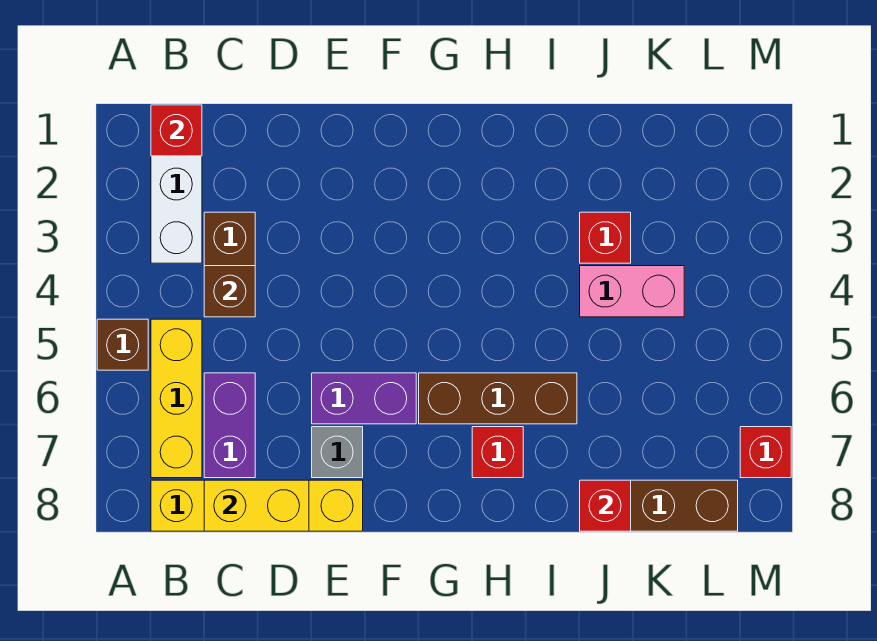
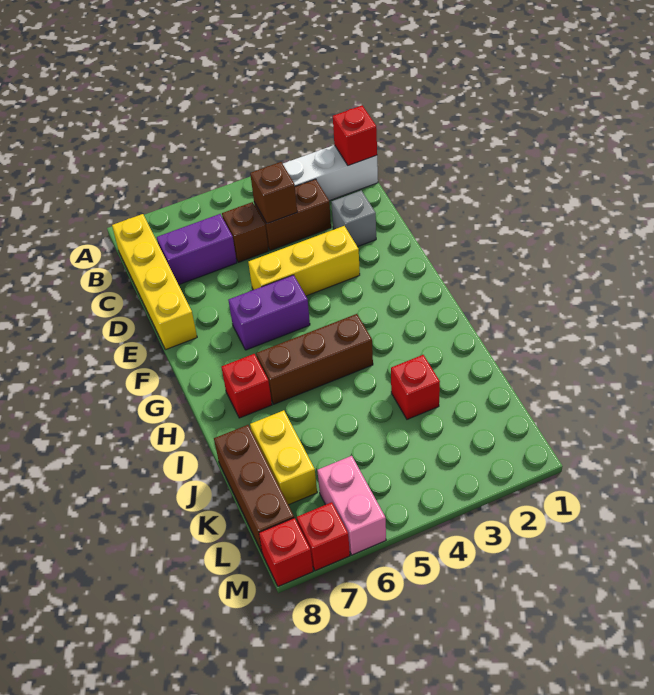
brown brick A5 level 1 -> brown brick C5 level 1
yellow brick B5:B7 level 1 -> yellow brick E3:E5 level 1
yellow brick C8:D8 level 2 -> yellow brick J7:K7 level 1
purple brick E6:F6 level 1 -> purple brick F5:F6 level 1
grey brick E7 level 1 -> grey brick D2 level 1
brown brick G6:I6 level 1 -> brown brick H4:H6 level 1
pink brick J4:K4 level 1 -> pink brick L6:M6 level 1
red brick J8 level 2 -> red brick M8 level 1

